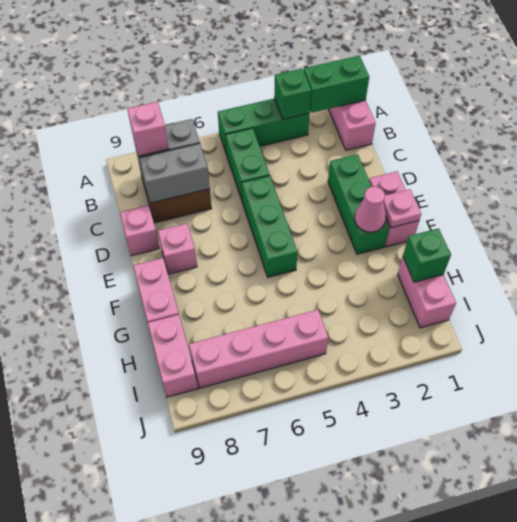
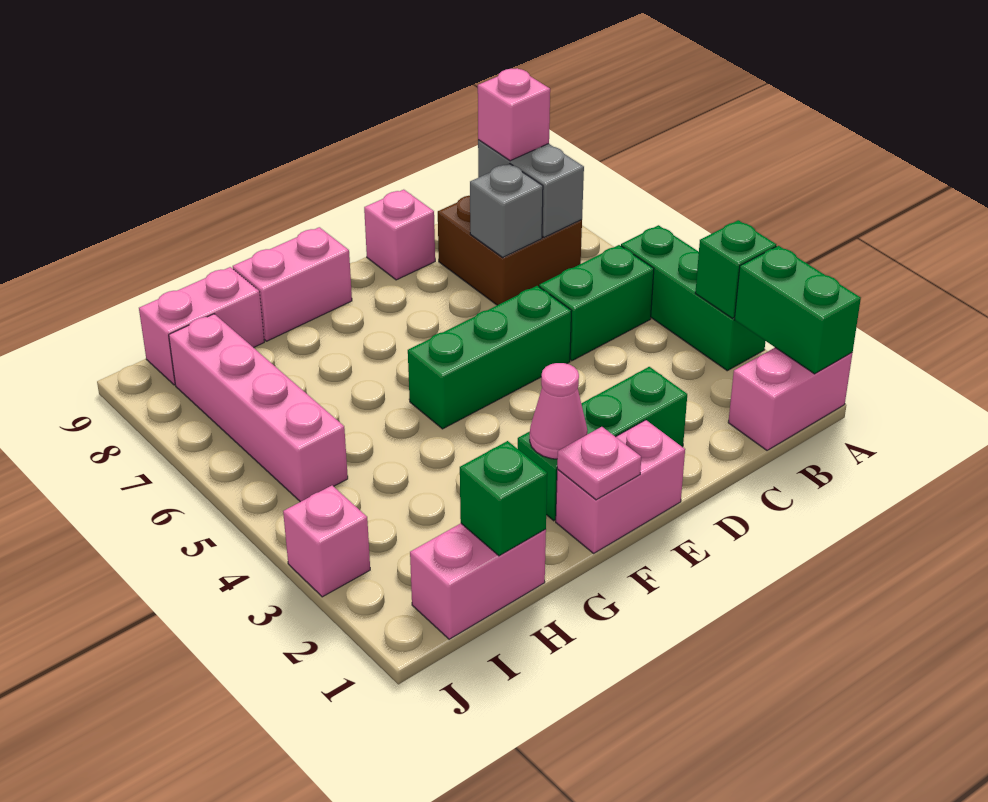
grey brick C7:C8 level 2 -> grey brick C7 level 2
pink brick E8 level 1 -> pink brick J3 level 1

